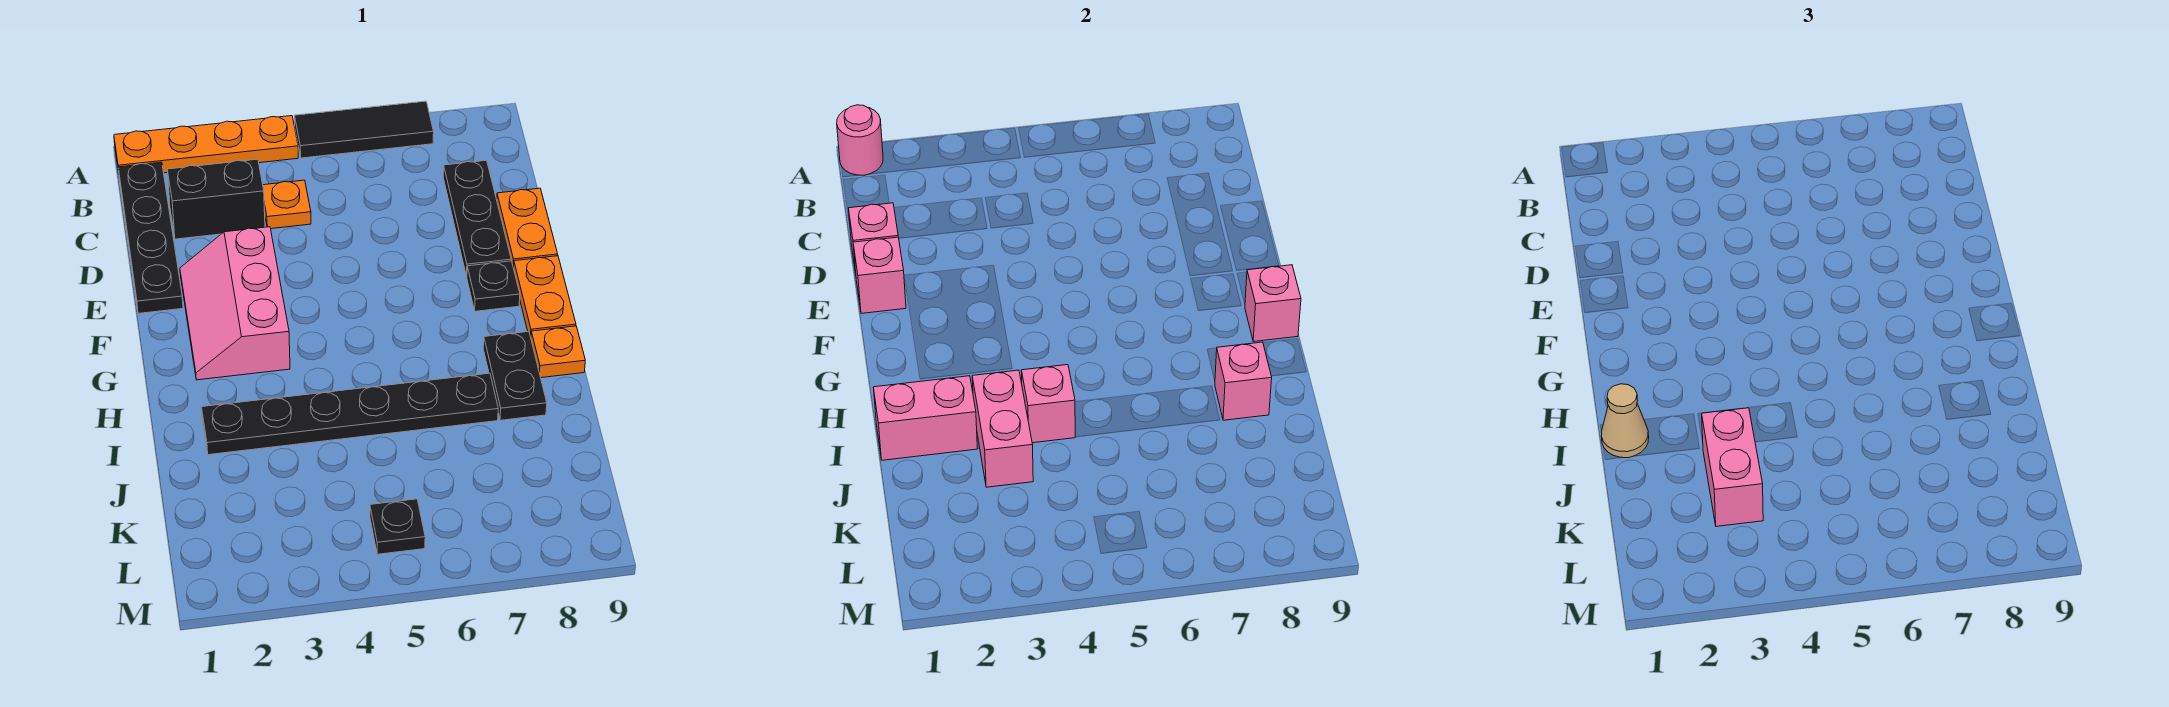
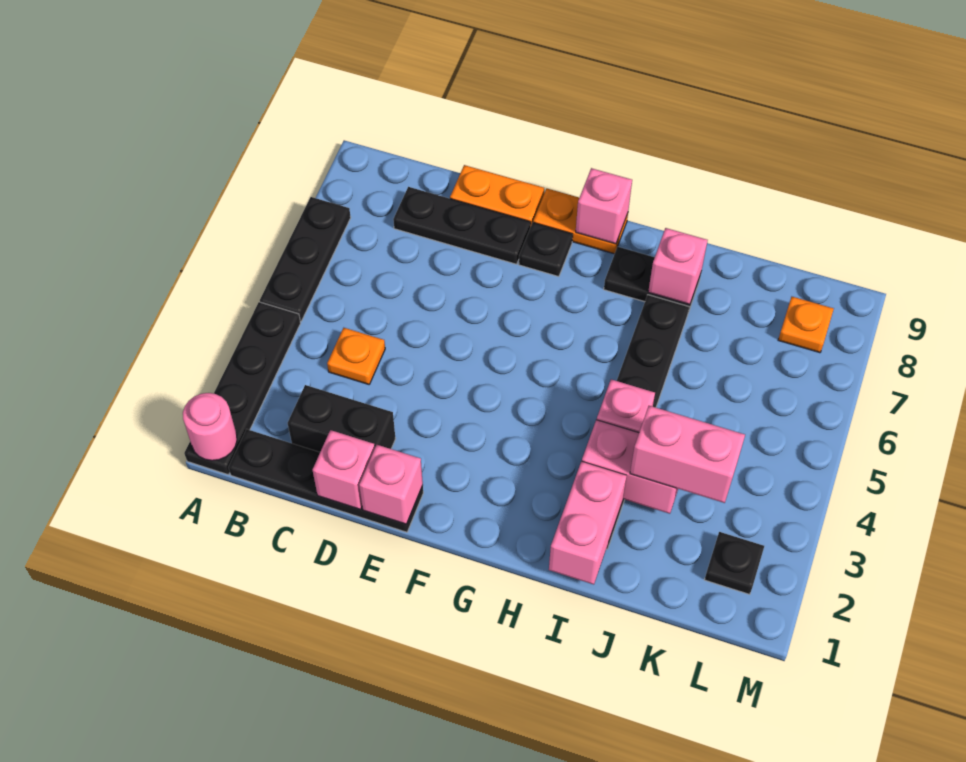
orange plate A1:A4 level 1 -> black plate A1:A4 level 1
black tile A5:A7 level 1 -> black plate A5:A7 level 1
black brick C2:C3 level 1 -> black brick C2:D2 level 1
pink slope E2:G3 level 1 top 3 -> none
orange plate H9 level 1 -> orange plate L8 level 1
tan cone I1 level 3 -> none
black plate L5 level 1 -> black plate L2 level 1

